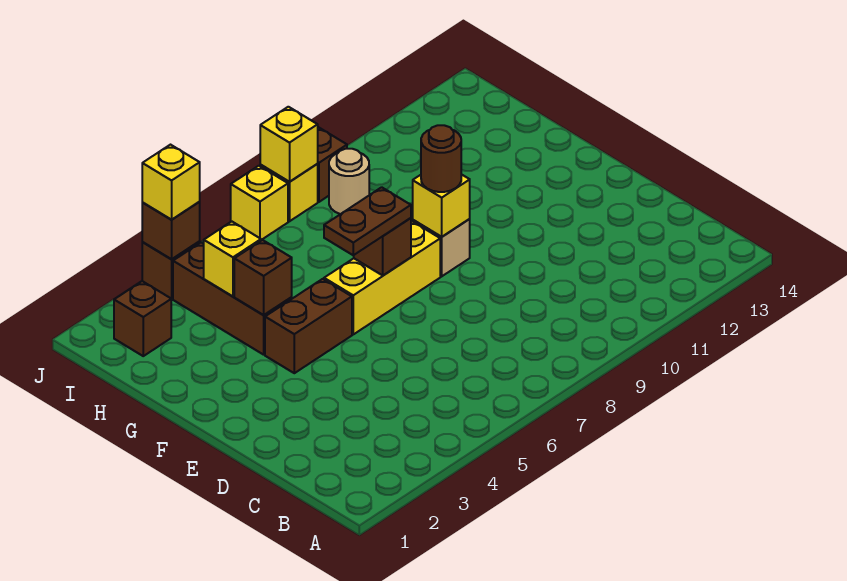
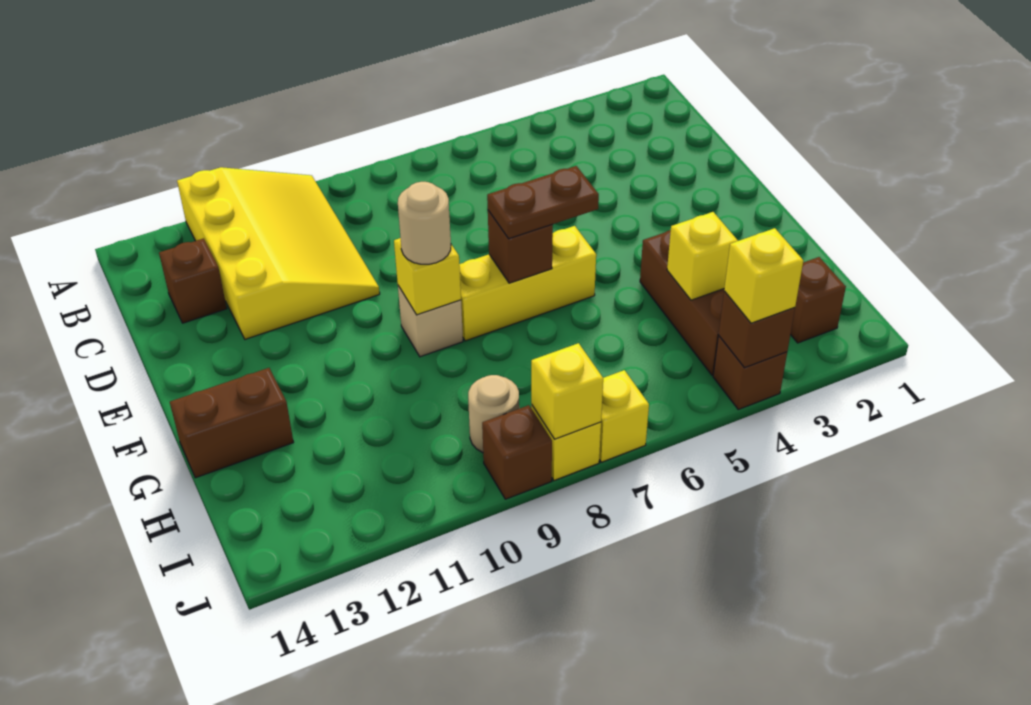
none -> yellow slope A10:D12 level 1 top 12
brown brick F4:F5 level 1 -> brown brick G13:G14 level 1
brown round brick F9 level 3 -> tan round brick F9 level 3
brown brick G4 level 2 -> brown brick C13 level 1

